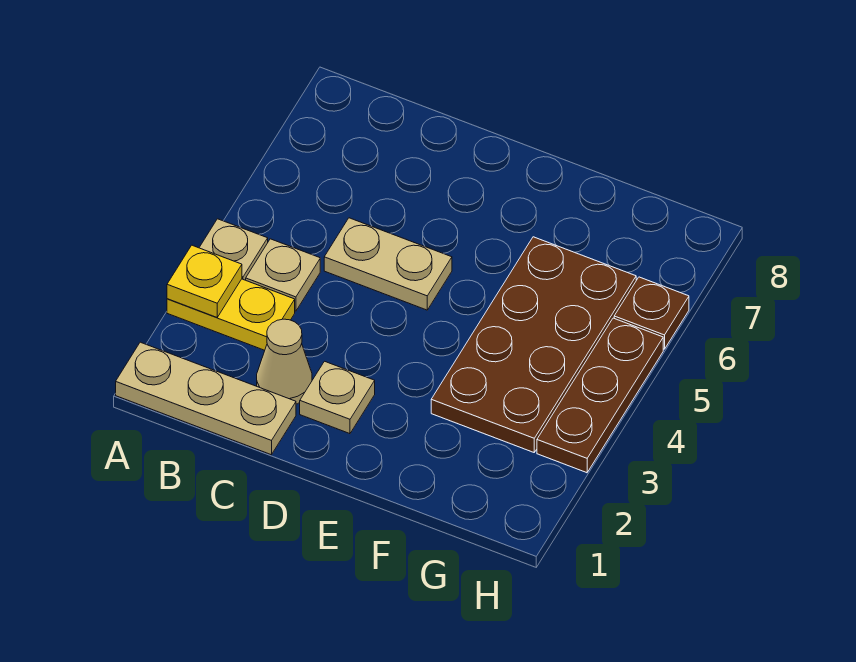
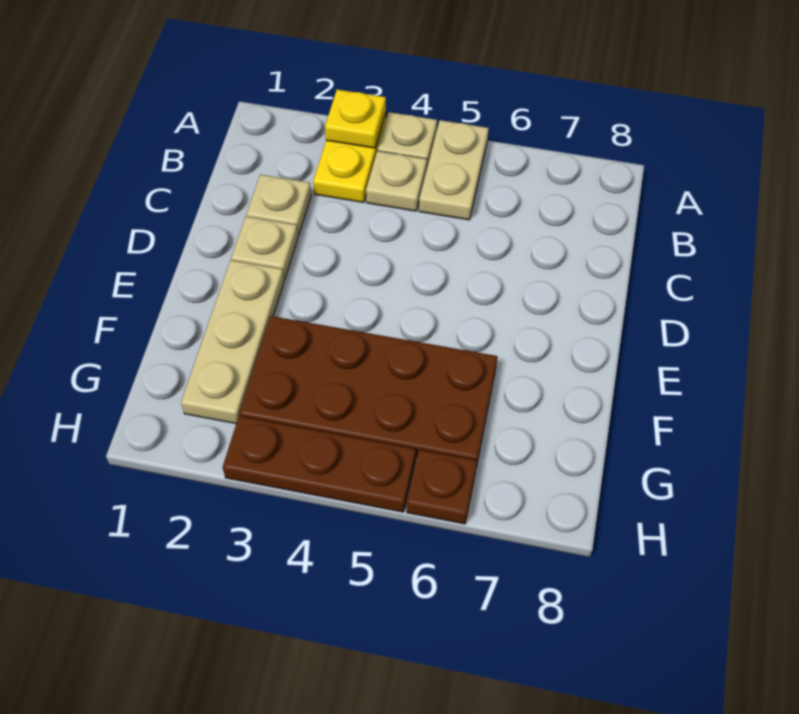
tan plate A1:C1 level 1 -> tan plate E2:G2 level 1
tan cone C2 level 1 -> tan plate C2 level 1
tan plate C5:D5 level 1 -> tan plate A5:B5 level 1

